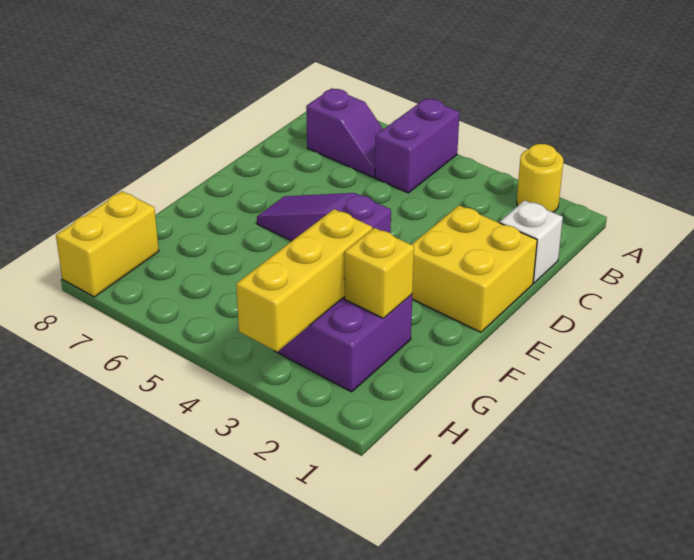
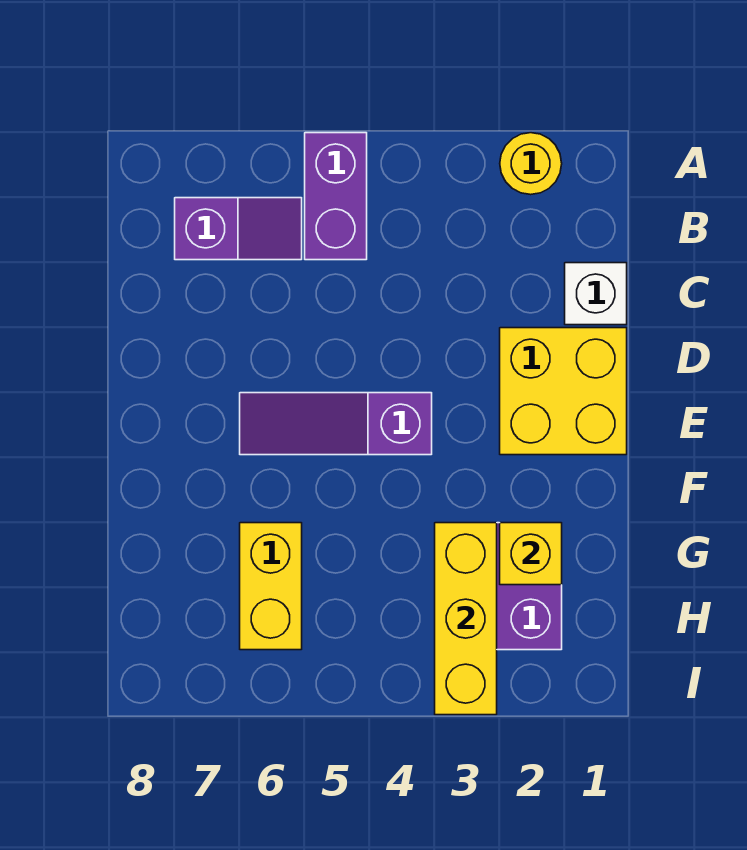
yellow brick H8:I8 level 1 -> yellow brick G6:H6 level 1

